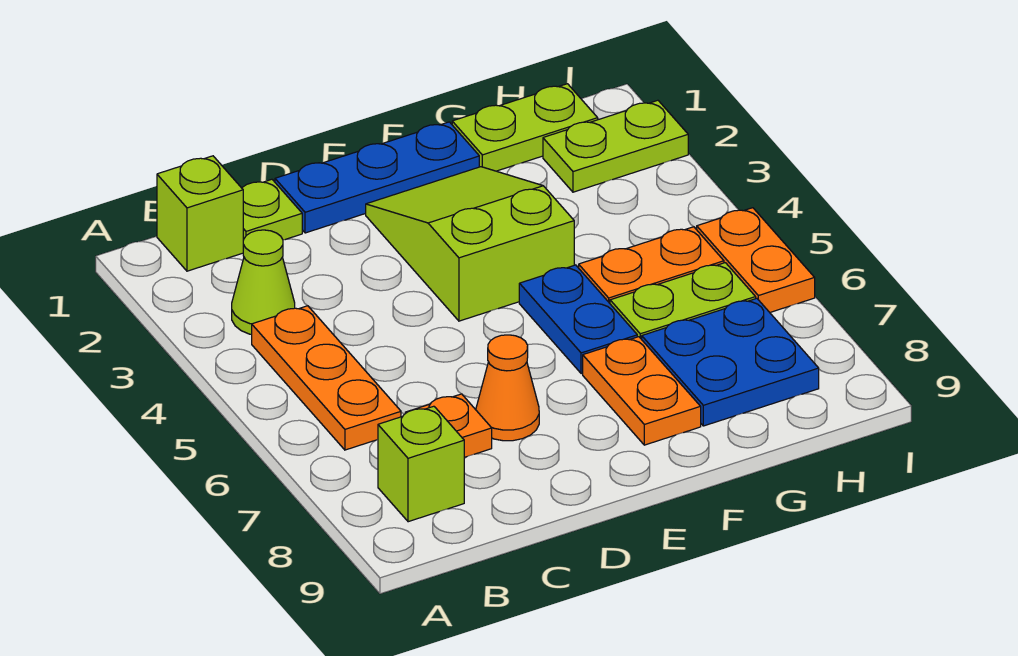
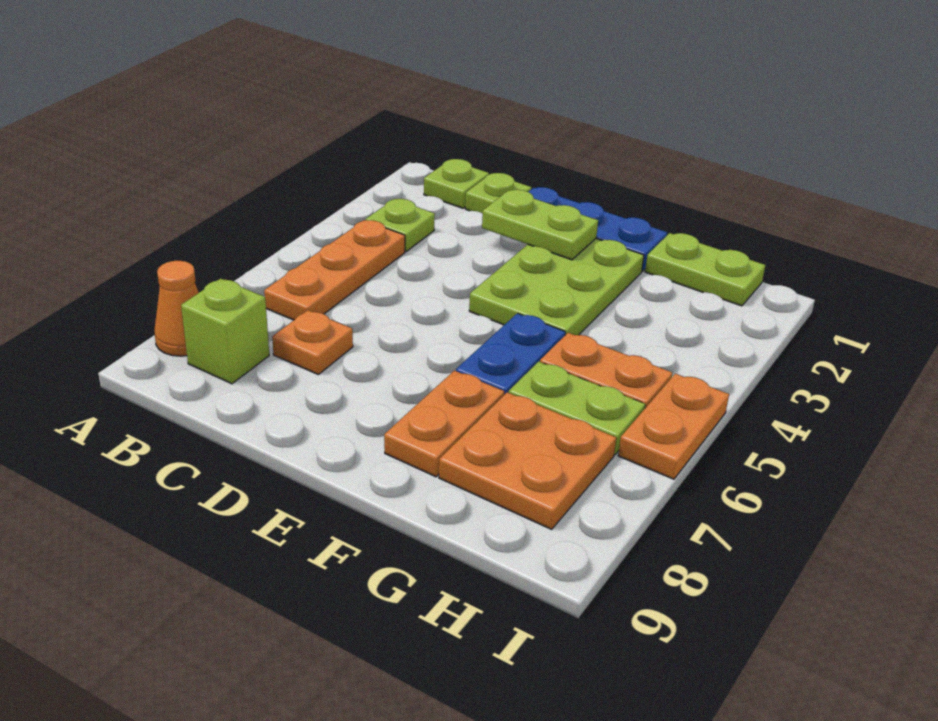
lime brick B1 level 1 -> lime plate B1 level 1
lime cone B3 level 1 -> lime plate B3 level 1
orange cone D7 level 1 -> orange cone A8 level 1
lime slope E2:F4 level 1 top 4 -> lime plate E2:F4 level 1
blue plate G7:H8 level 1 -> orange plate G7:H8 level 1
lime plate H2:I2 level 1 -> lime plate D2:E2 level 2

